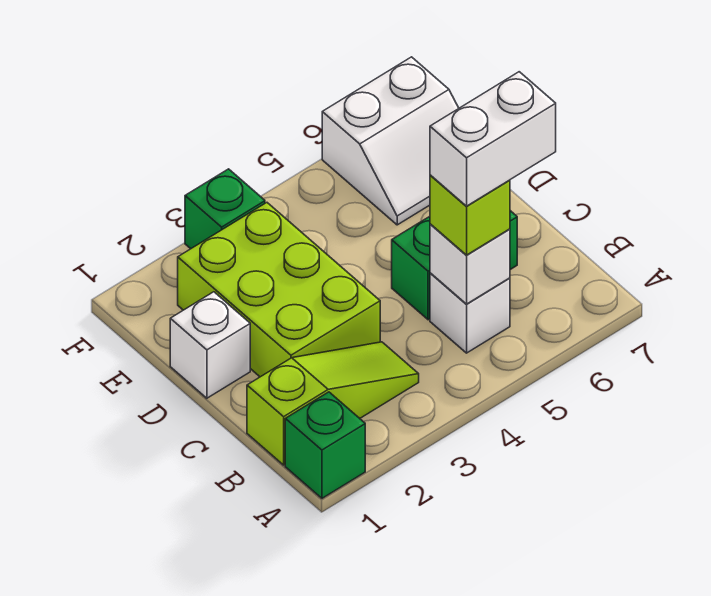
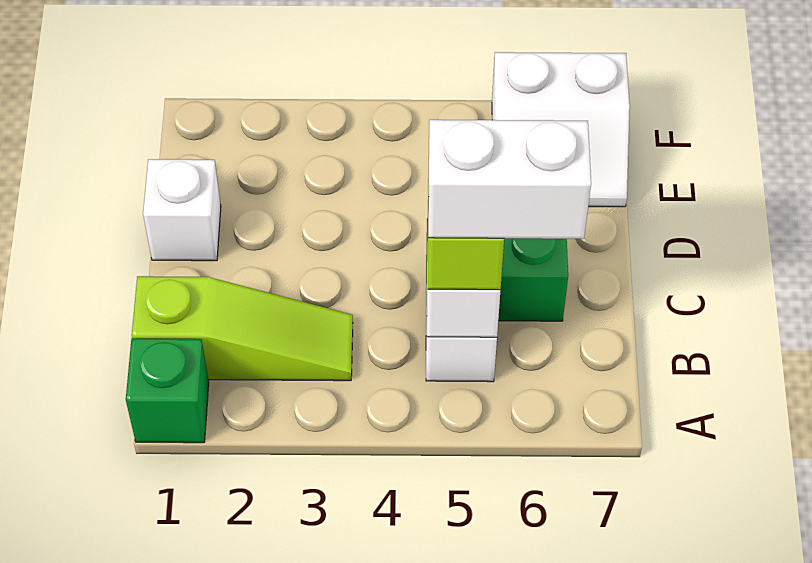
lime brick C2:E3 level 1 -> none
green brick F3 level 1 -> none

